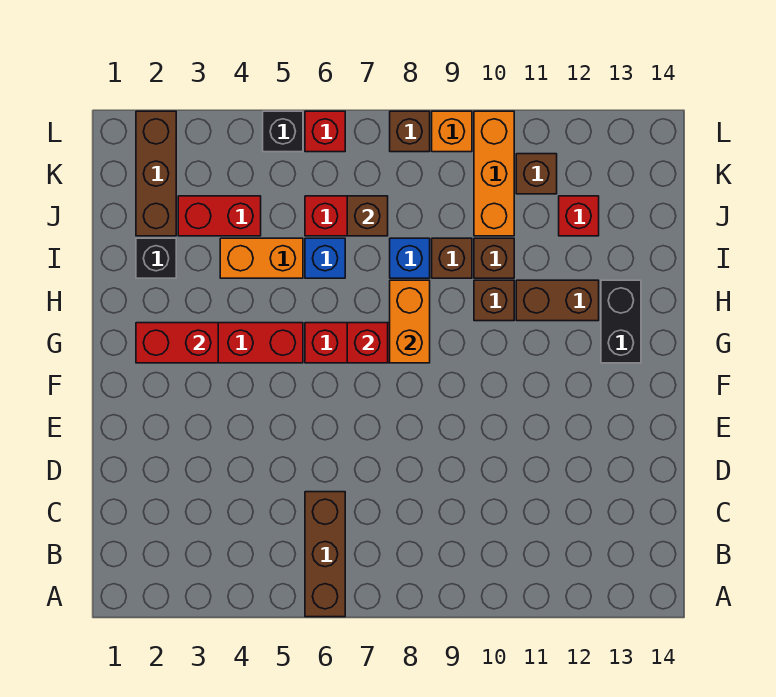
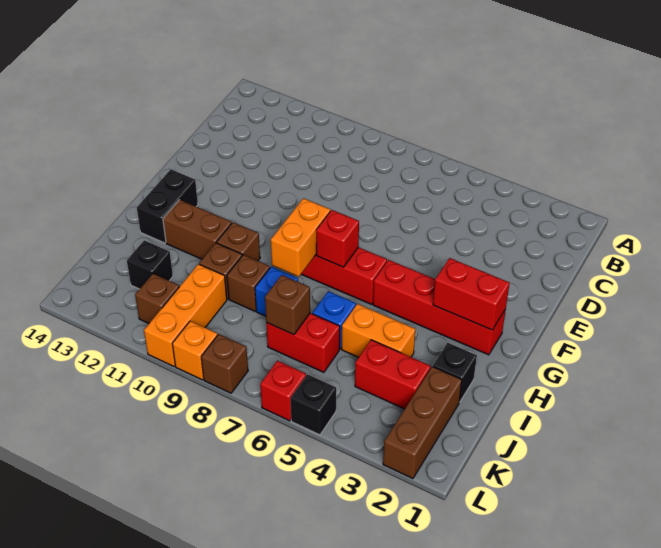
brown brick A6:C6 level 1 -> none
red brick J12 level 1 -> black brick J12 level 1

